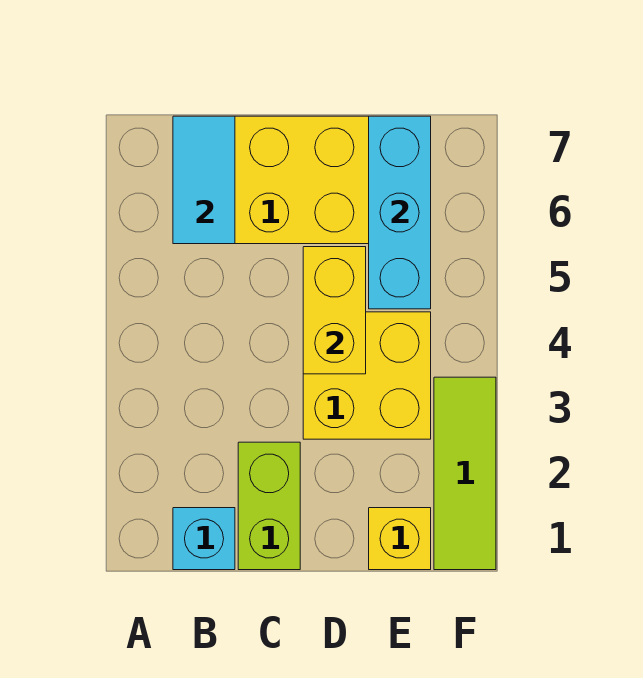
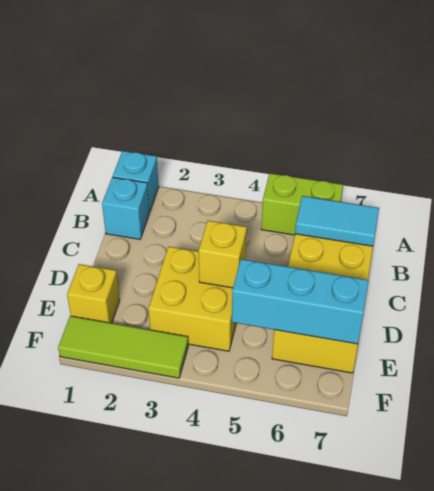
none -> cyan brick A1 level 1
lime brick C1:C2 level 1 -> lime brick A5:A6 level 1
yellow brick D4:D5 level 2 -> yellow brick D4 level 2

